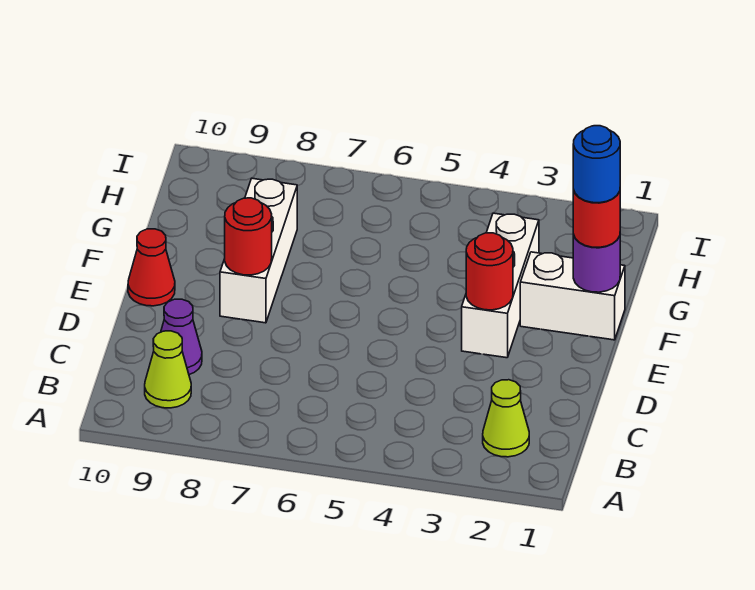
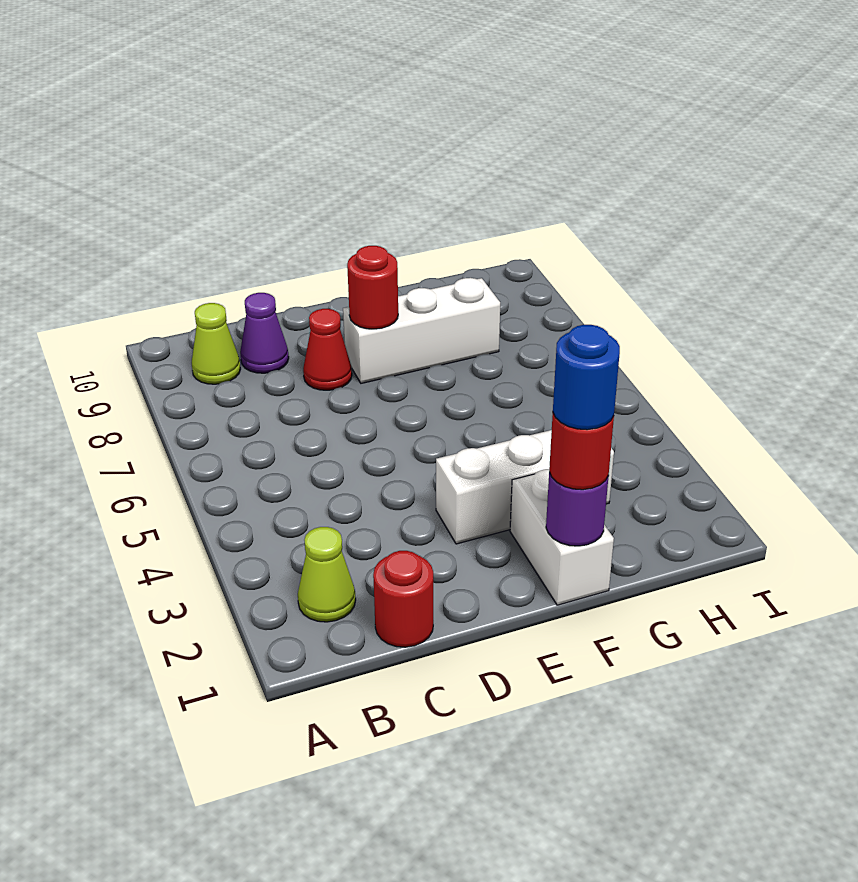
red round brick E3 level 2 -> red round brick C1 level 1
red cone E10 level 1 -> red cone D8 level 1

